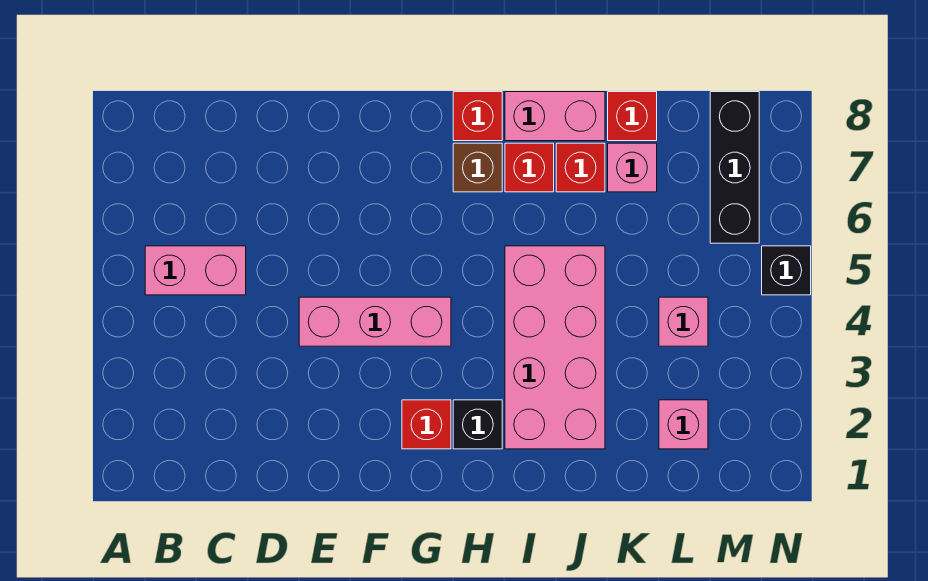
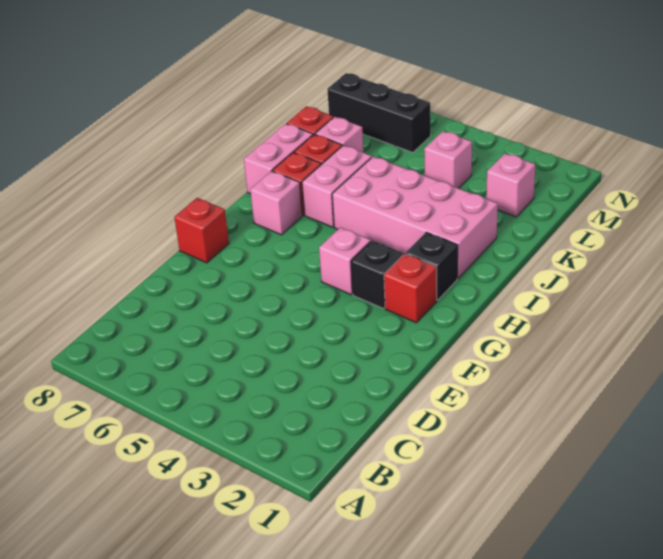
pink brick B5:C5 level 1 -> pink brick I6:J6 level 1
pink brick E4:G4 level 1 -> pink brick G4 level 1
brown brick H7 level 1 -> pink brick H7 level 1
red brick H8 level 1 -> red brick F8 level 1
black brick N5 level 1 -> black brick G3 level 1

